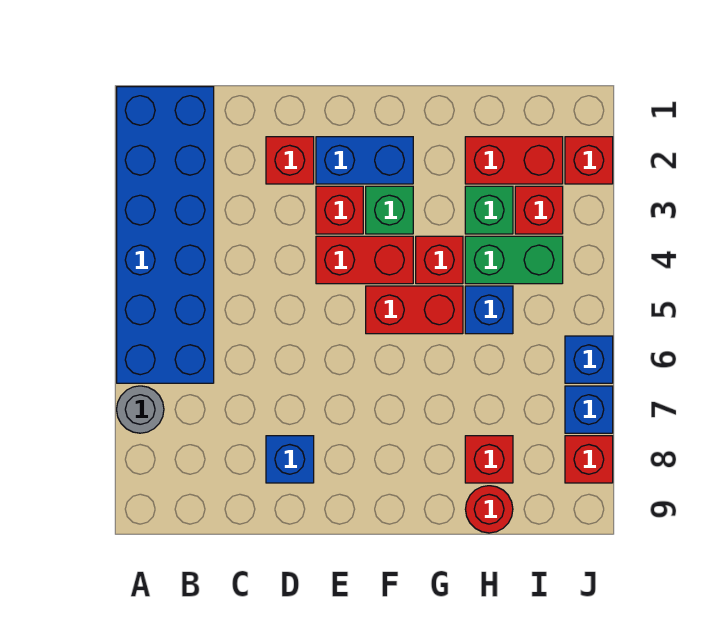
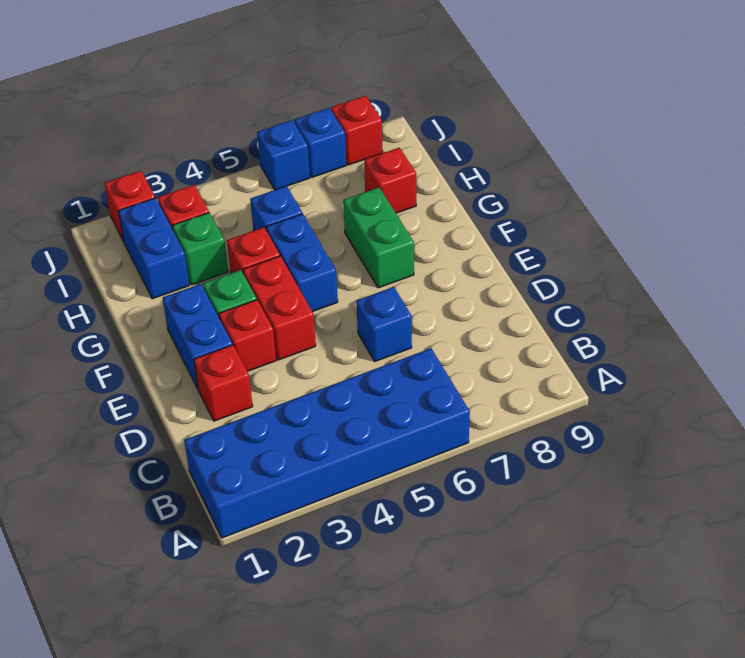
grey round brick A7 level 1 -> none
blue brick D8 level 1 -> blue brick D6 level 1
red brick F5:G5 level 1 -> blue brick F5:G5 level 1
red brick H2:I2 level 1 -> blue brick H2:I2 level 1
green brick H4:I4 level 1 -> green brick F7:G7 level 1
red round brick H9 level 1 -> none

